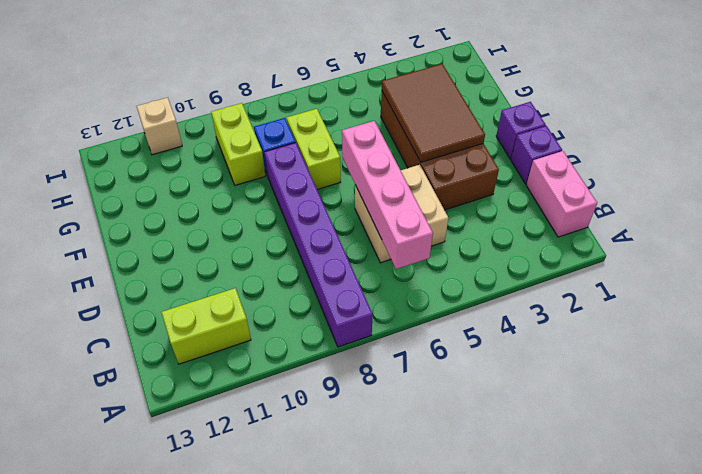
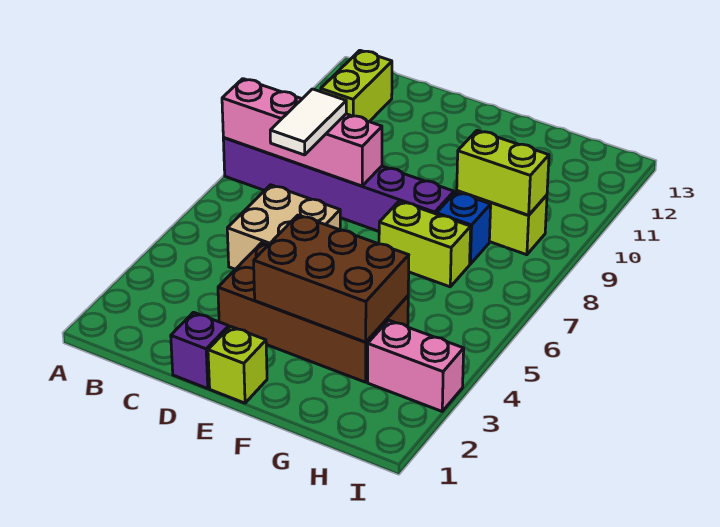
pink brick B1:C1 level 1 -> pink brick H3:I3 level 1
pink brick B6:E6 level 2 -> pink brick A8:D8 level 2
none -> white tile C7:C8 level 3
purple brick E1 level 1 -> lime brick E1 level 1
brown tile E3:G4 level 2 -> brown brick E3:G4 level 2
none -> lime brick G9:H9 level 2
tan brick I11 level 1 -> none

